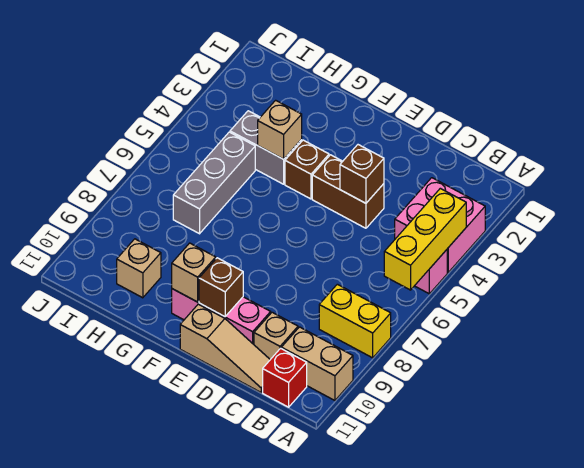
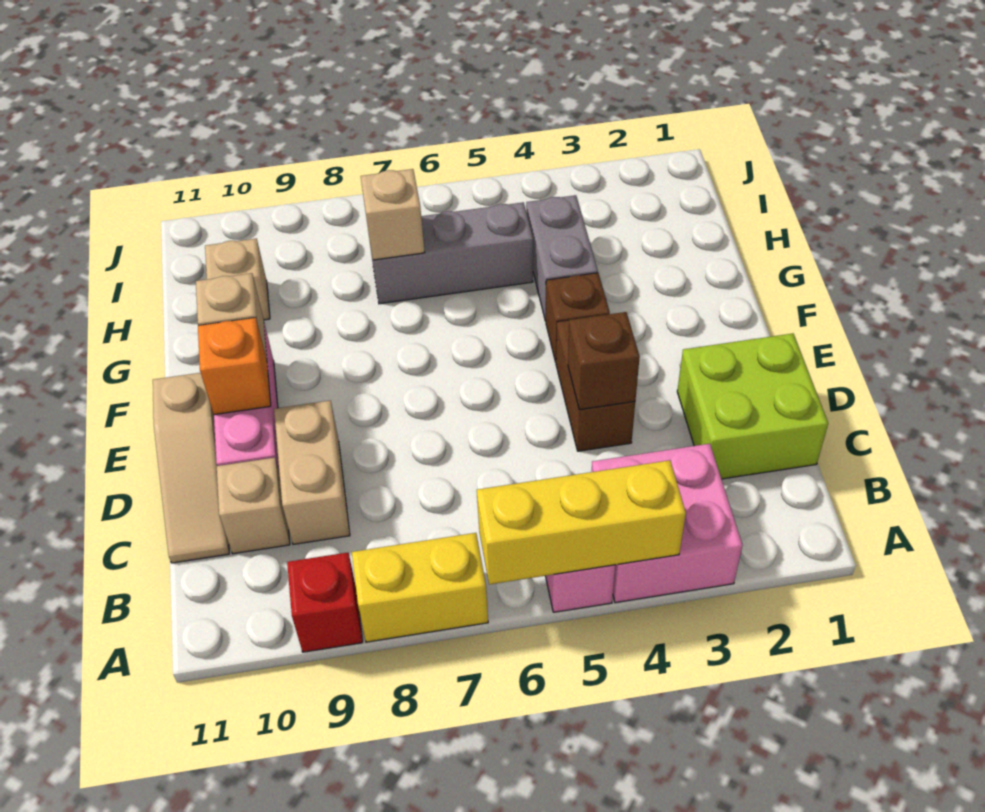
yellow brick A8:B8 level 1 -> yellow brick A7:A8 level 1
tan brick A10:B10 level 1 -> tan brick C9:D9 level 1
red brick B11 level 1 -> red brick A9 level 1
none -> lime brick C1:D2 level 1
brown brick E10 level 2 -> orange brick E10 level 2
tan brick G4 level 2 -> tan brick H7 level 2

